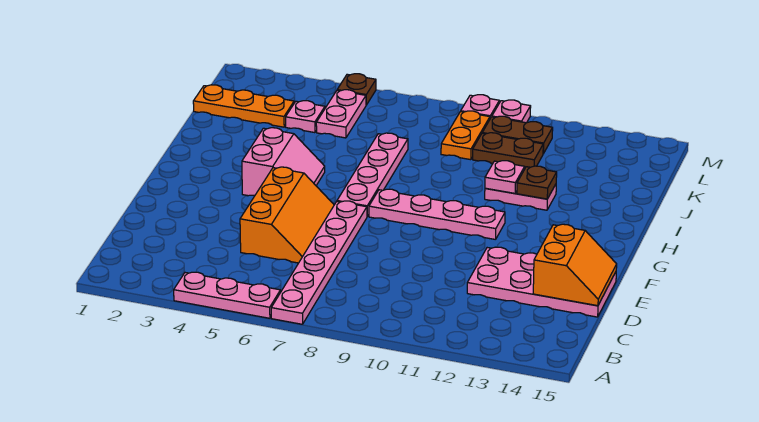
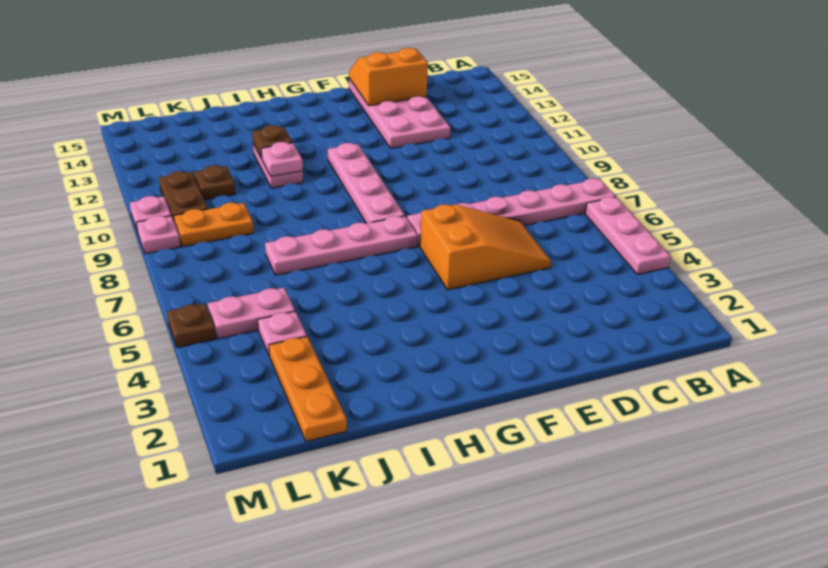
orange slope D5:F6 level 1 top 5 -> orange slope D5:F6 level 1 top F
pink slope G4:H5 level 1 top 4 -> none
brown plate K10:K11 level 1 -> brown plate K11 level 1

